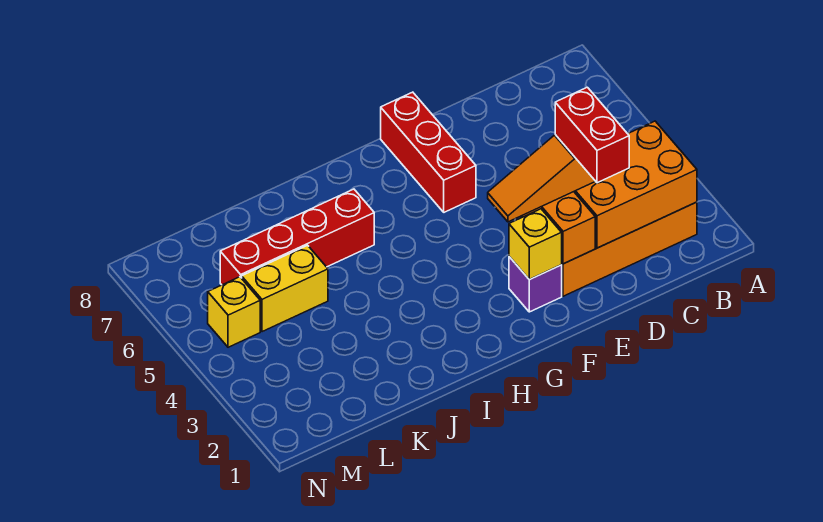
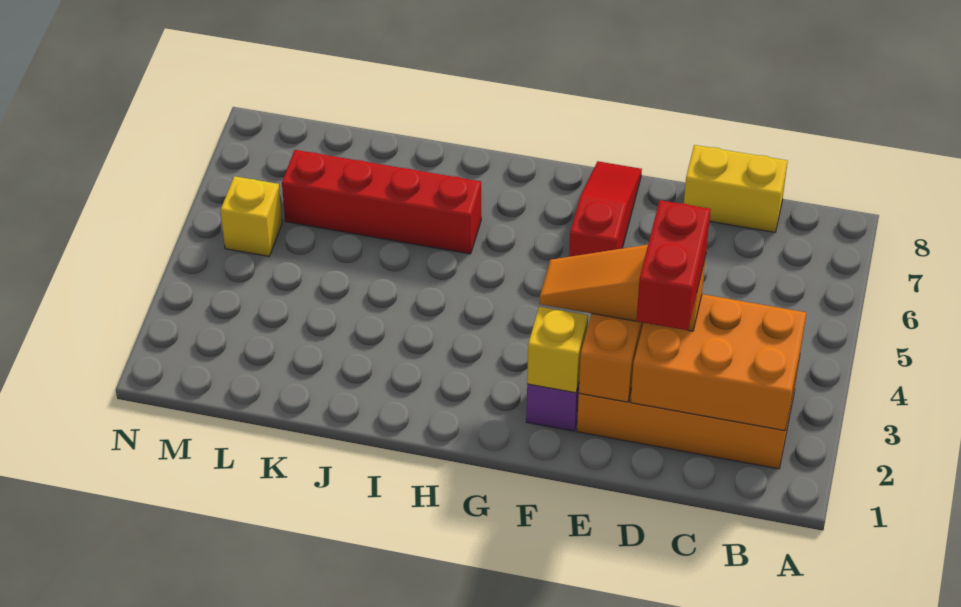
red brick F6:F8 level 1 -> red slope F6:F8 level 1 top 6
yellow brick K5:L5 level 1 -> yellow brick C8:D8 level 1

